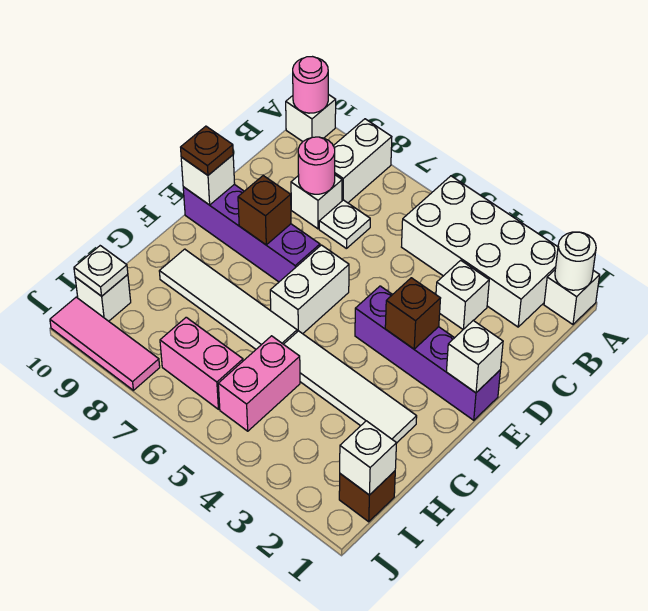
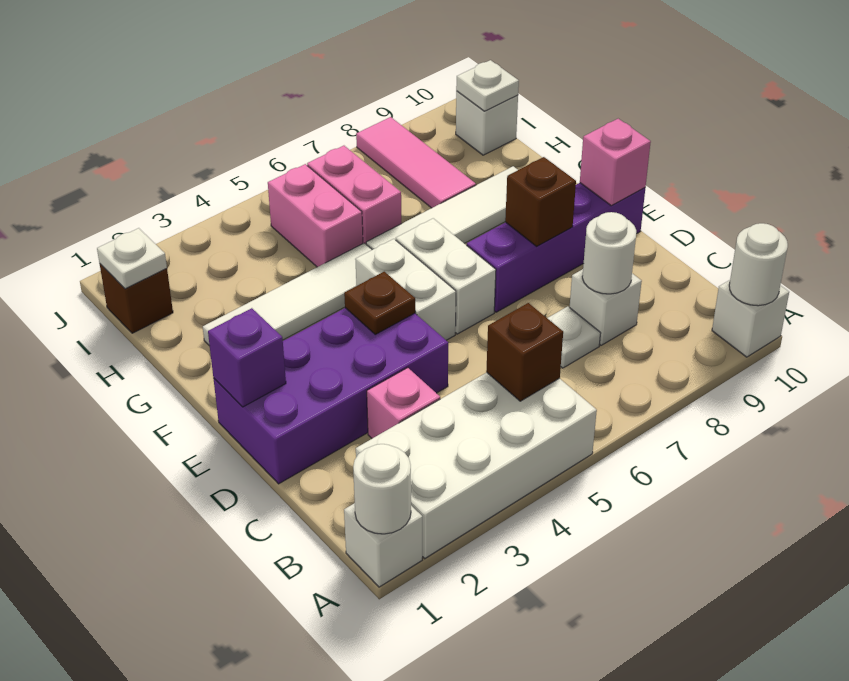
white brick A8:B8 level 1 -> white brick E5:F5 level 1
pink round brick A10 level 2 -> white round brick A10 level 2
white brick C3 level 1 -> pink brick C3 level 1
pink round brick C8 level 2 -> white round brick C8 level 2
purple brick E1:E4 level 1 -> purple brick D1:E4 level 1
white brick E1 level 2 -> purple brick E1 level 2
brown brick E3 level 2 -> brown brick B5 level 2
white brick E10 level 2 -> pink brick E10 level 2
brown plate E10 level 3 -> brown plate E4 level 2
white brick I1 level 2 -> white plate I1 level 2
pink brick I6:I7 level 1 -> pink brick H6:I6 level 1
pink tile J8:J10 level 1 -> pink tile H8:J8 level 1

